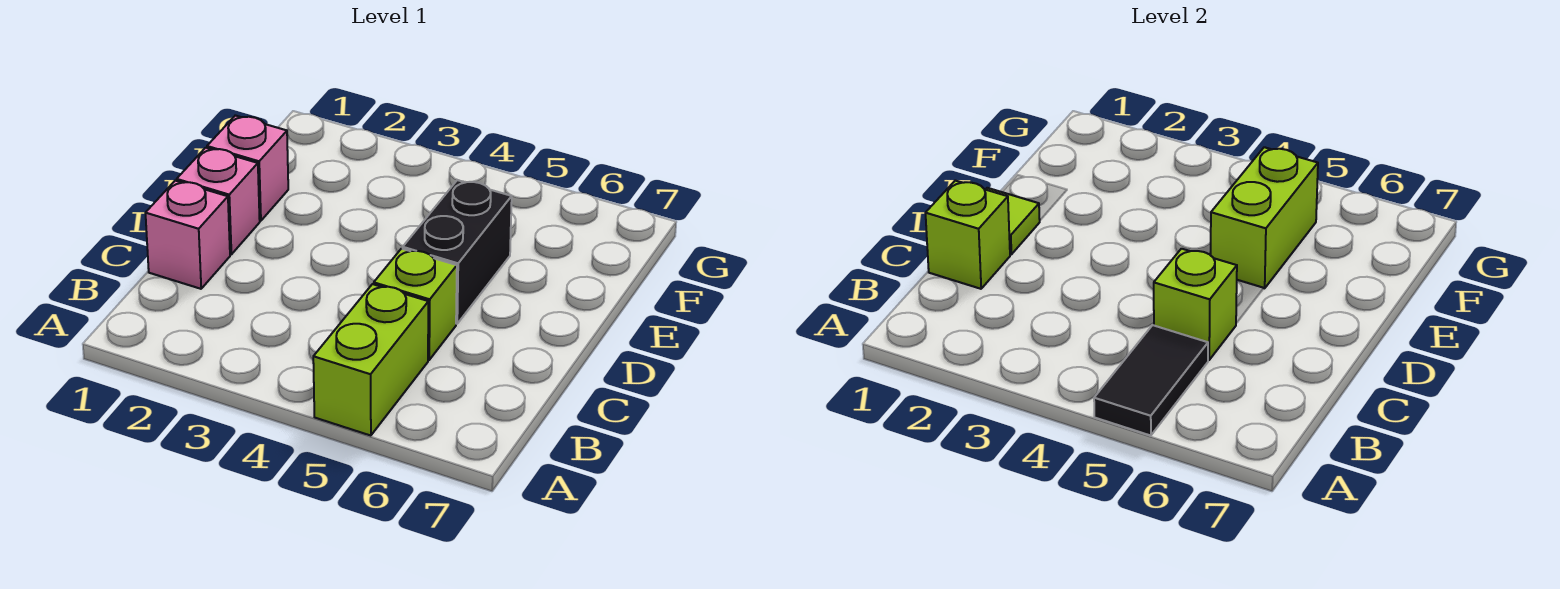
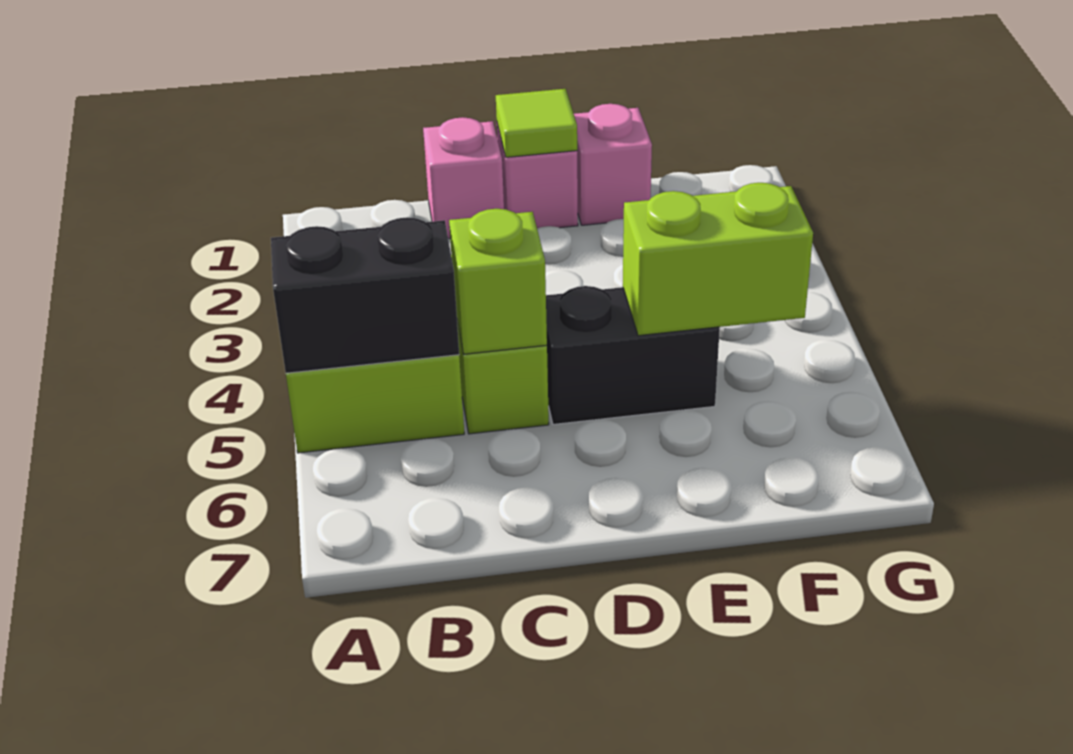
black tile A5:B5 level 2 -> black brick A5:B5 level 2
lime brick C1 level 2 -> none

